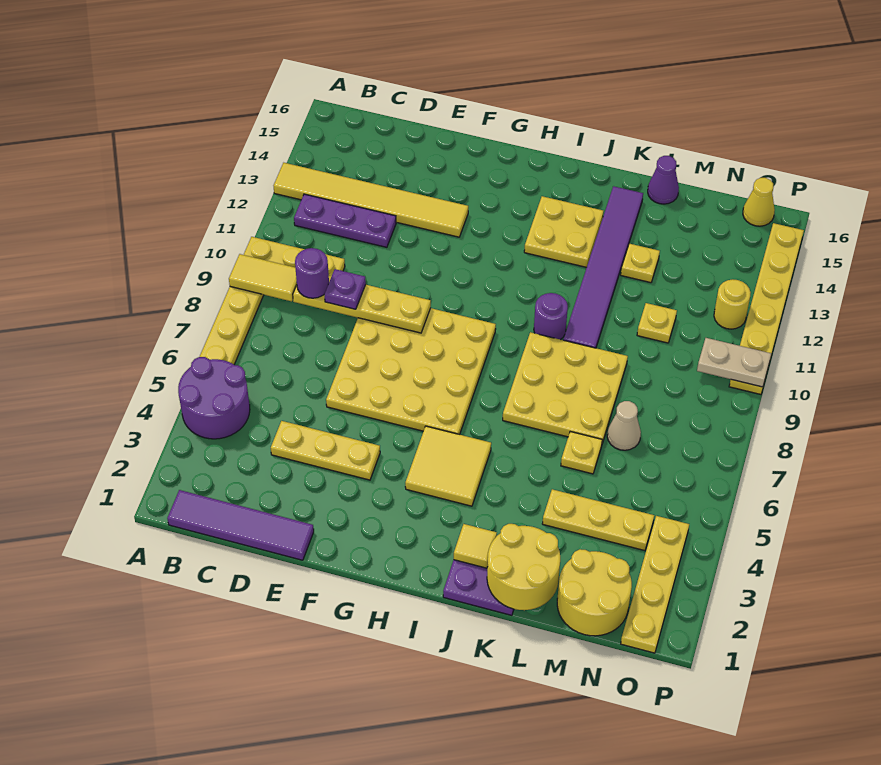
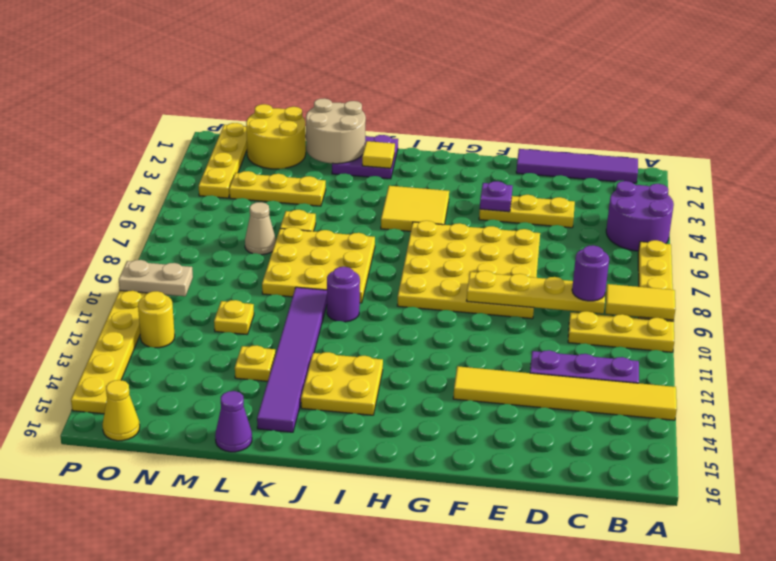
purple plate D9 level 3 -> purple plate F4 level 2
yellow round brick K1:L2 level 2 -> tan round brick K1:L2 level 2

